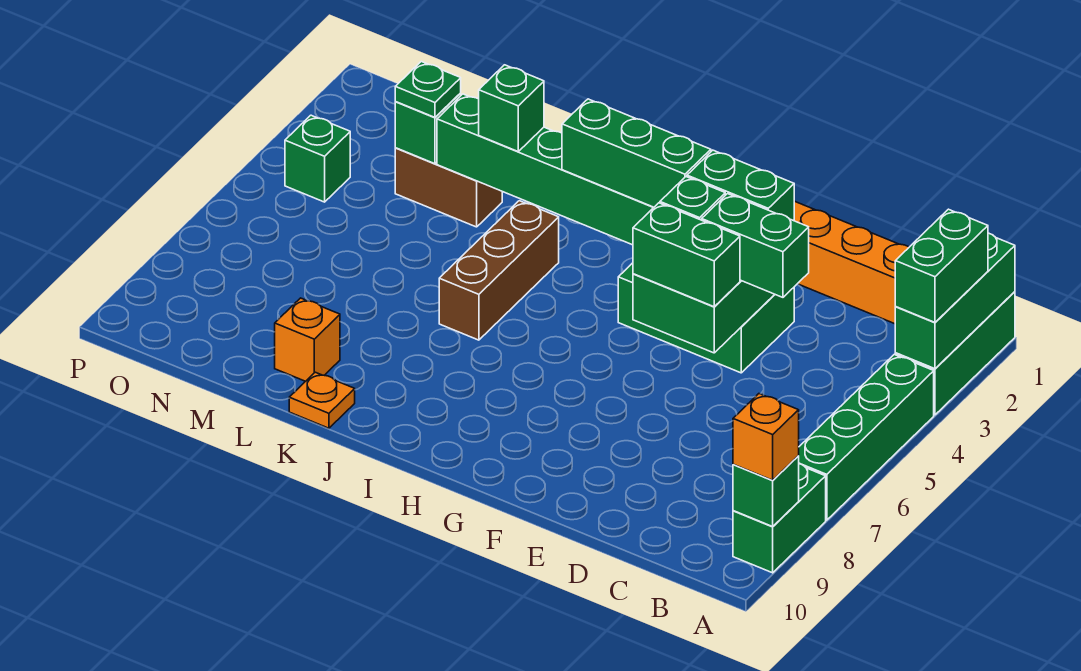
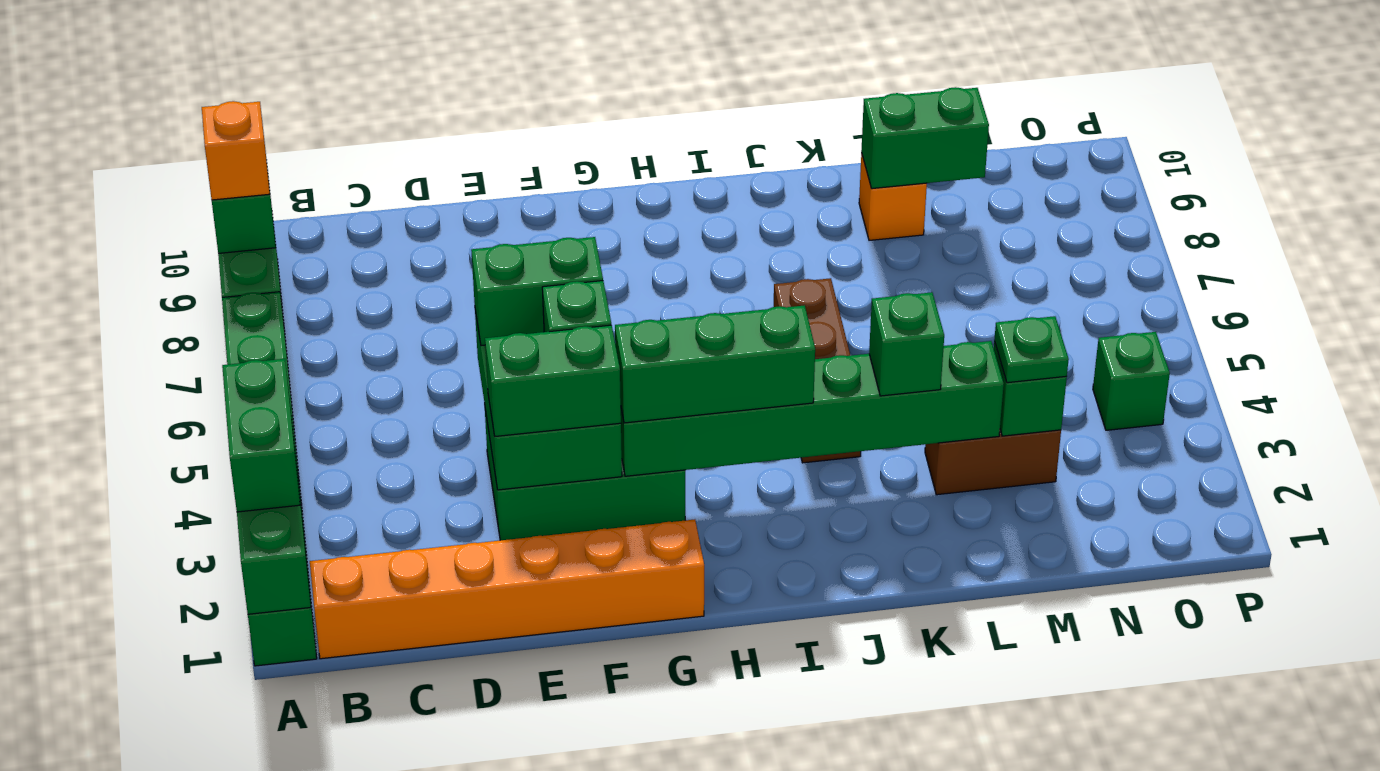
green brick D4:E4 level 3 -> green brick L9:M9 level 2
orange plate K10 level 1 -> none

